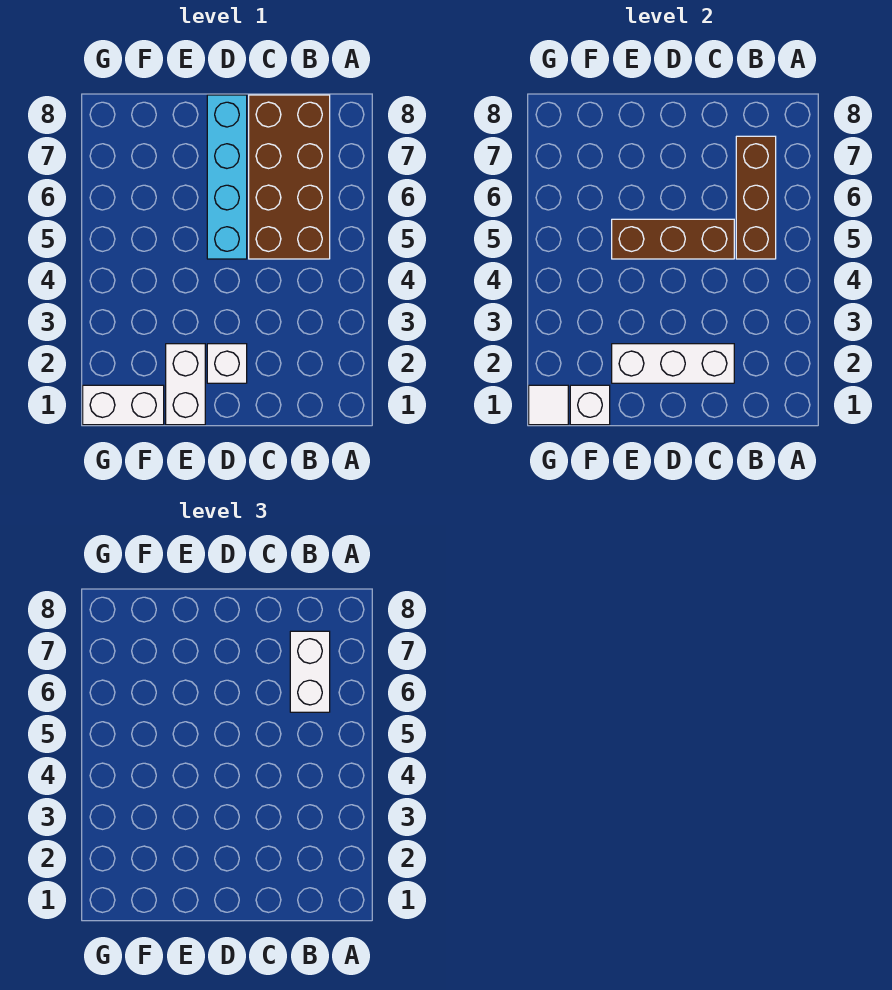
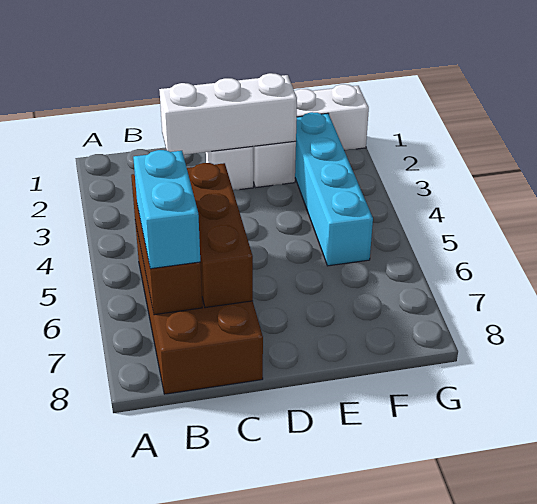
white brick B6:B7 level 3 -> cyan brick B6:B7 level 3
brown brick C5:E5 level 2 -> brown brick C5:C7 level 2
cyan brick D5:D8 level 1 -> cyan brick F2:F5 level 1
white brick F1 level 2 -> none
white tile G1 level 2 -> none

